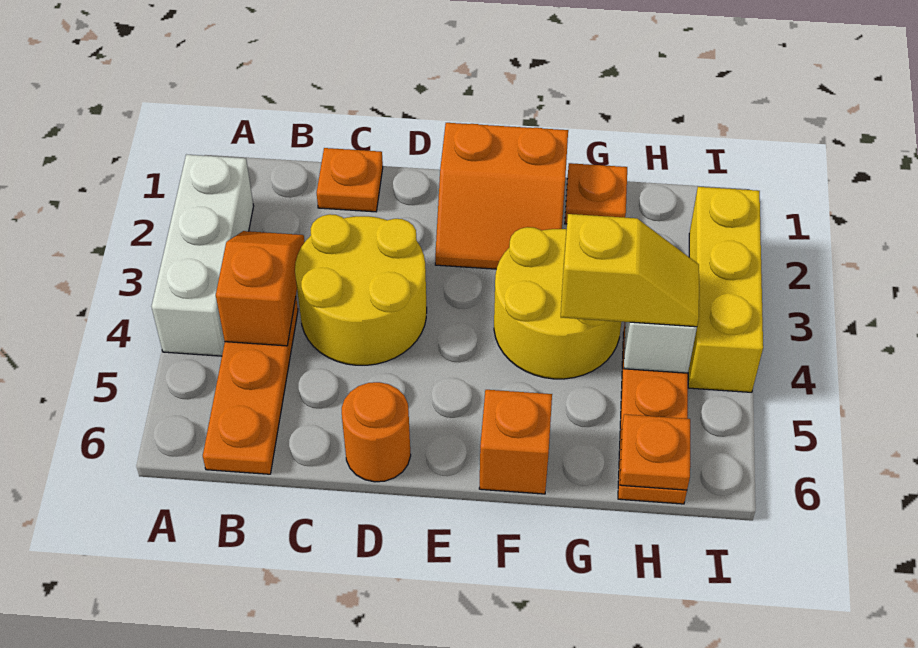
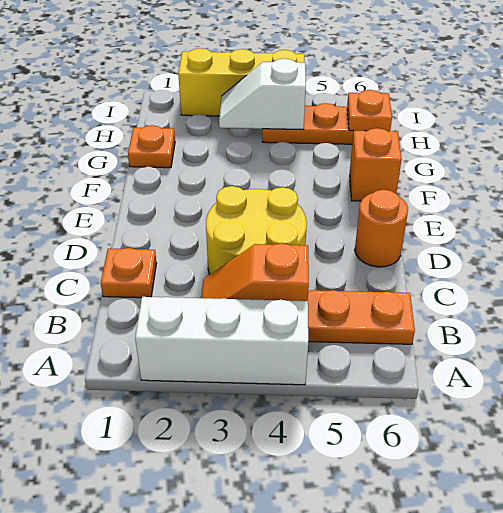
orange slope E1:F2 level 1 top 1 -> none
yellow round brick F3:G4 level 1 -> none
yellow slope G4:H4 level 3 top G -> none

